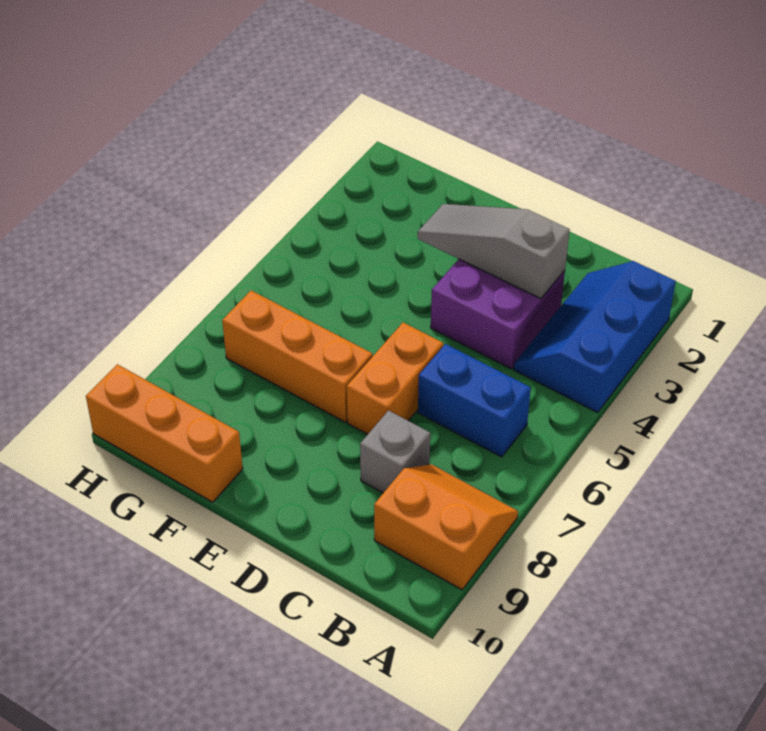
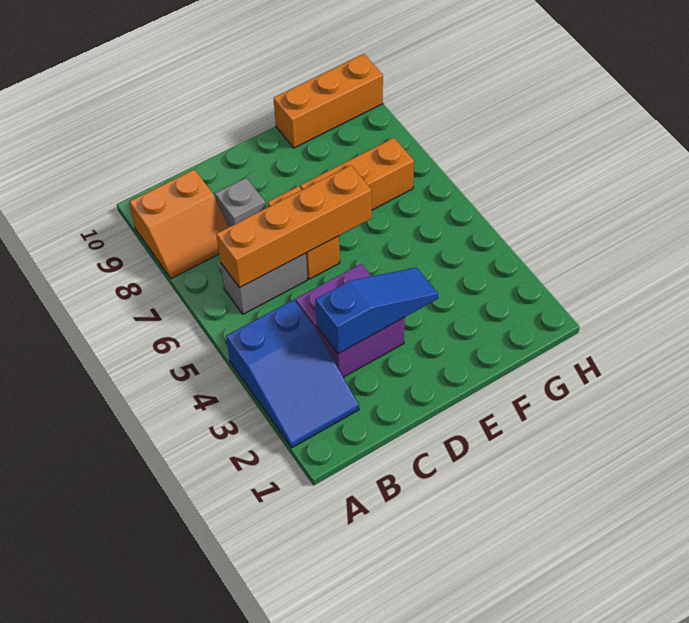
blue slope A2:B4 level 1 top A -> blue slope A2:B4 level 1 top 4
blue brick B6:C6 level 1 -> grey brick B6:C6 level 1
none -> orange brick B6:E6 level 2
grey slope C3:E3 level 2 top C -> blue slope C3:E3 level 2 top C

